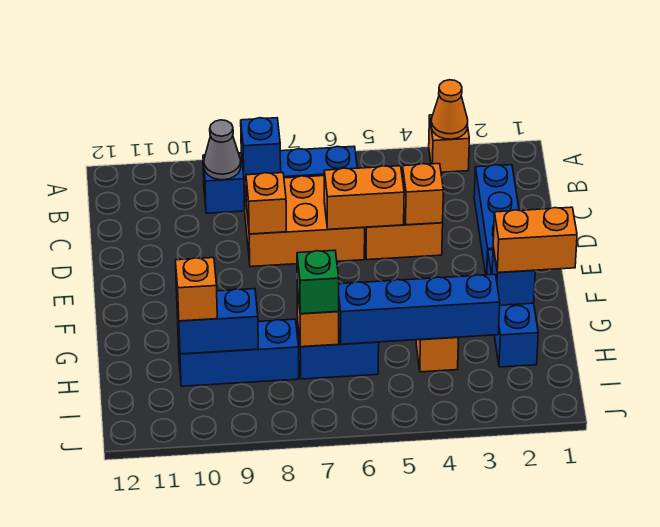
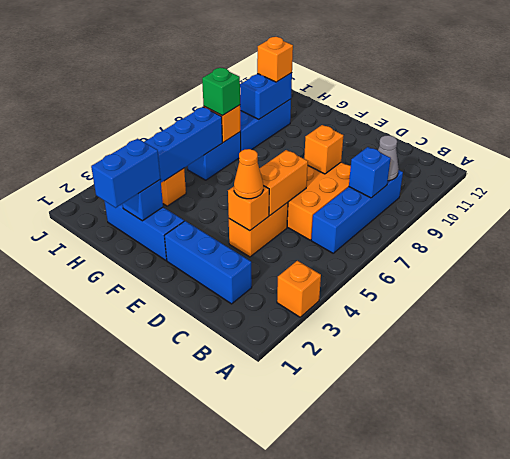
orange cone A3 level 2 -> orange cone D4 level 3
orange brick G1:G2 level 3 -> blue brick G1:G2 level 3

